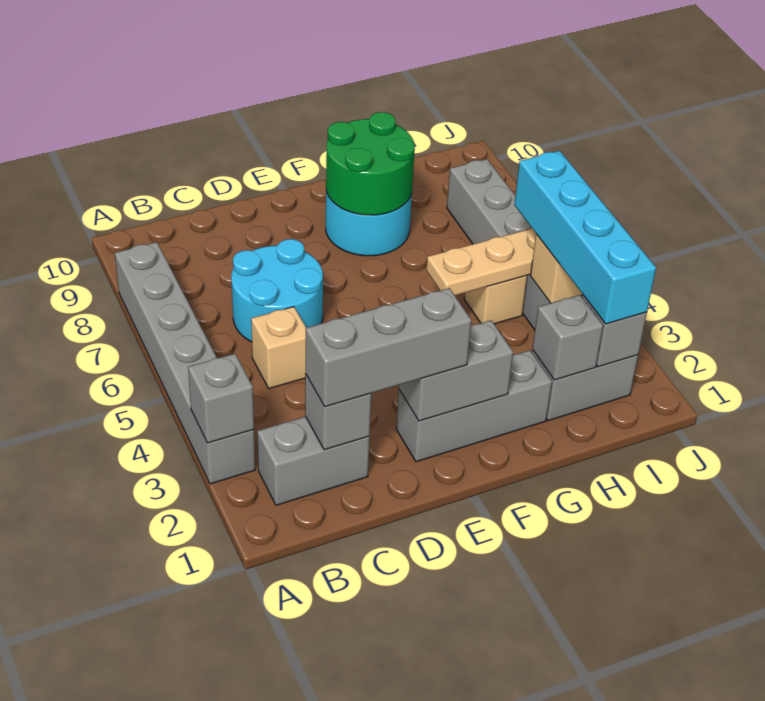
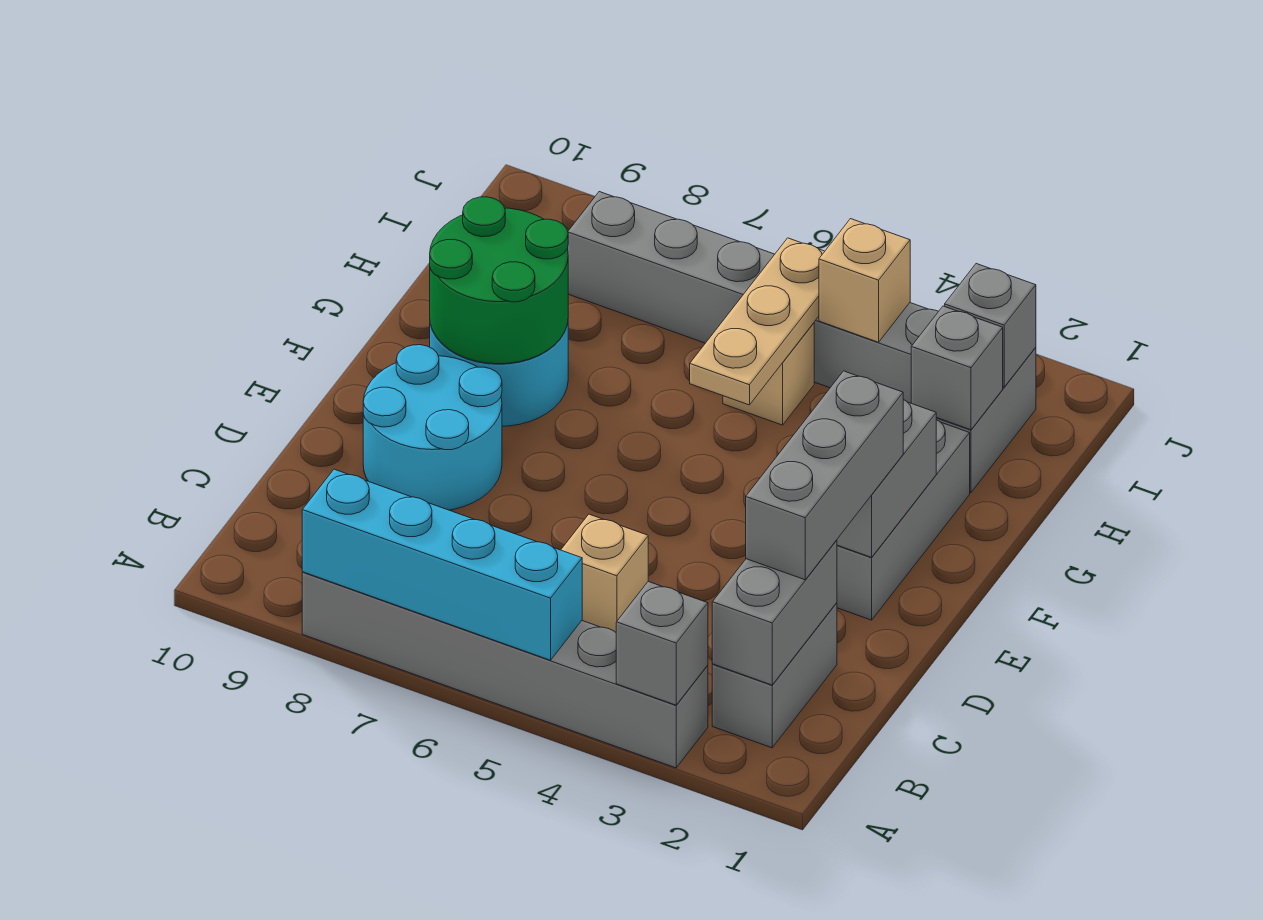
grey brick C2 level 2 -> grey brick B2:C2 level 2
cyan round brick C6:D7 level 1 -> cyan round brick D8:E9 level 1
cyan brick I2:I5 level 3 -> cyan brick A5:A8 level 2

